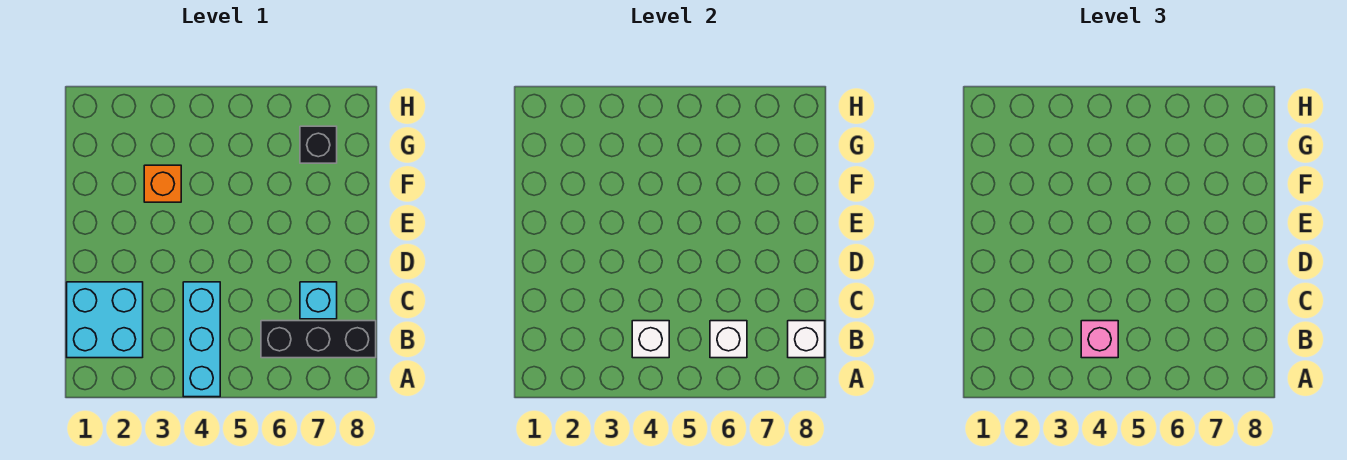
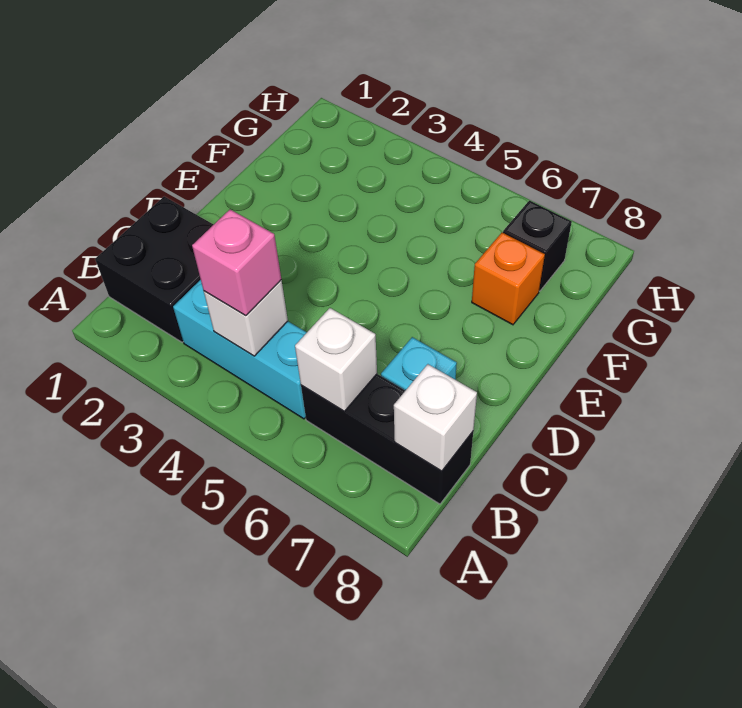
cyan brick A4:C4 level 1 -> cyan brick B3:B5 level 1
cyan brick B1:C2 level 1 -> black brick B1:C2 level 1
orange brick F3 level 1 -> orange brick F7 level 1

